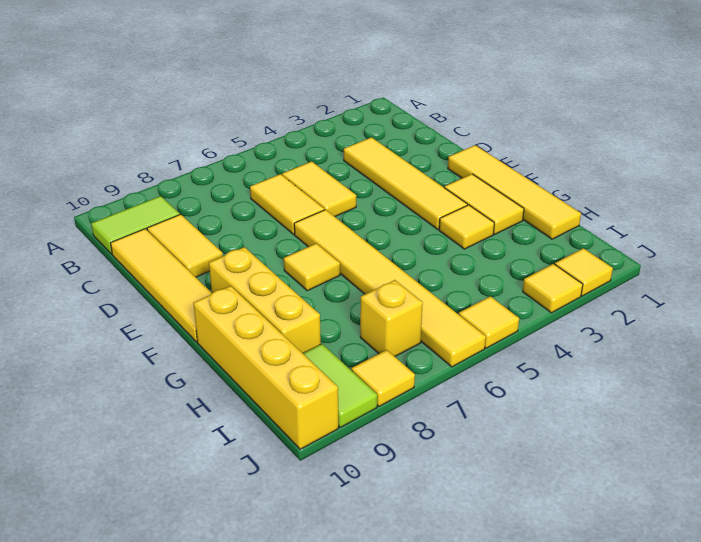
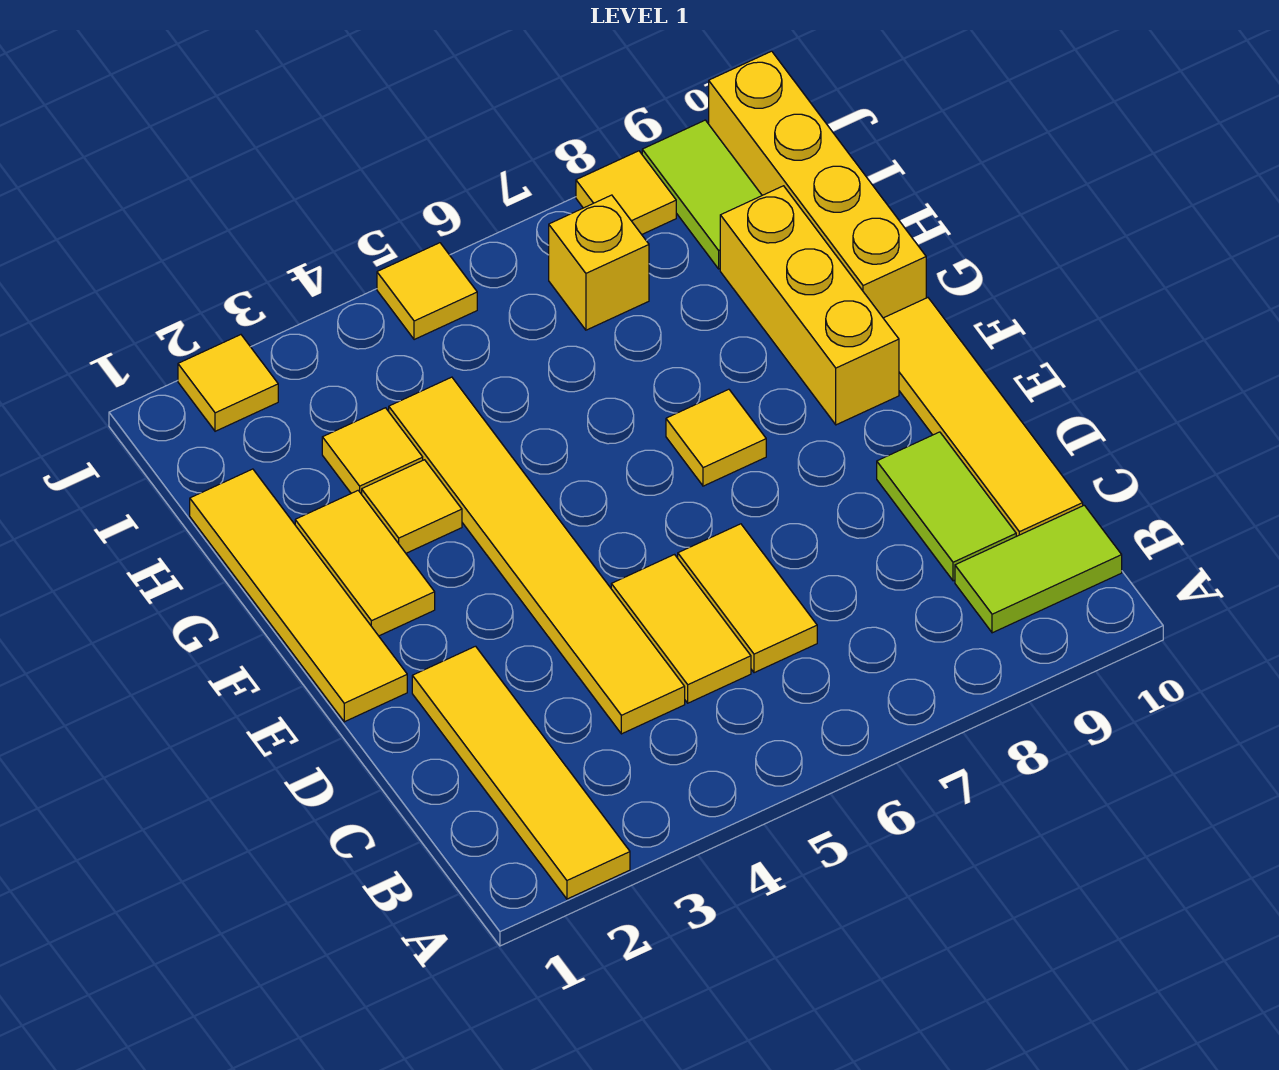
yellow tile C3:F3 level 1 -> yellow tile A2:D2 level 1
yellow tile C9:D9 level 1 -> lime tile C9:D9 level 1
yellow tile E6:J6 level 1 -> yellow tile C4:H4 level 1
yellow tile J3 level 1 -> yellow tile H3 level 1

